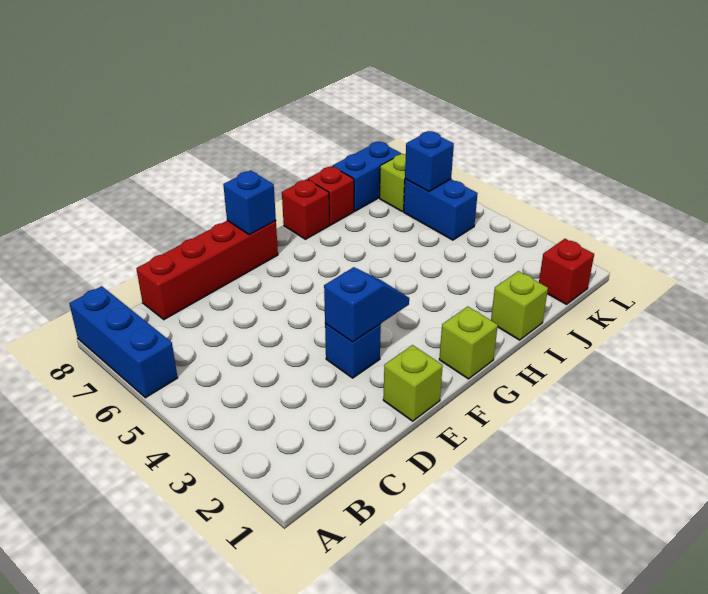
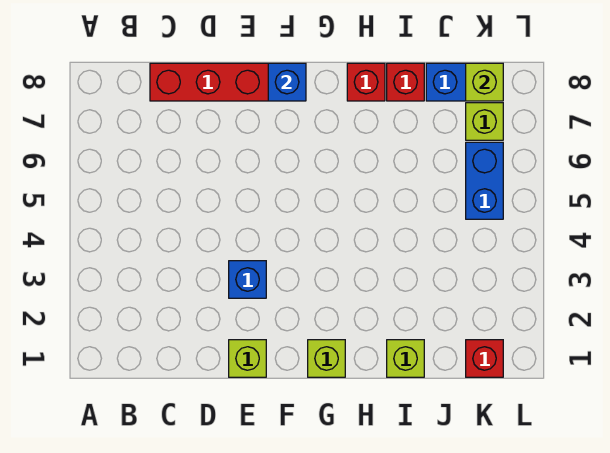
blue brick A6:A8 level 1 -> none
blue slope E3:F3 level 2 top E -> none
blue brick K6 level 2 -> none
none -> lime brick K8 level 2

